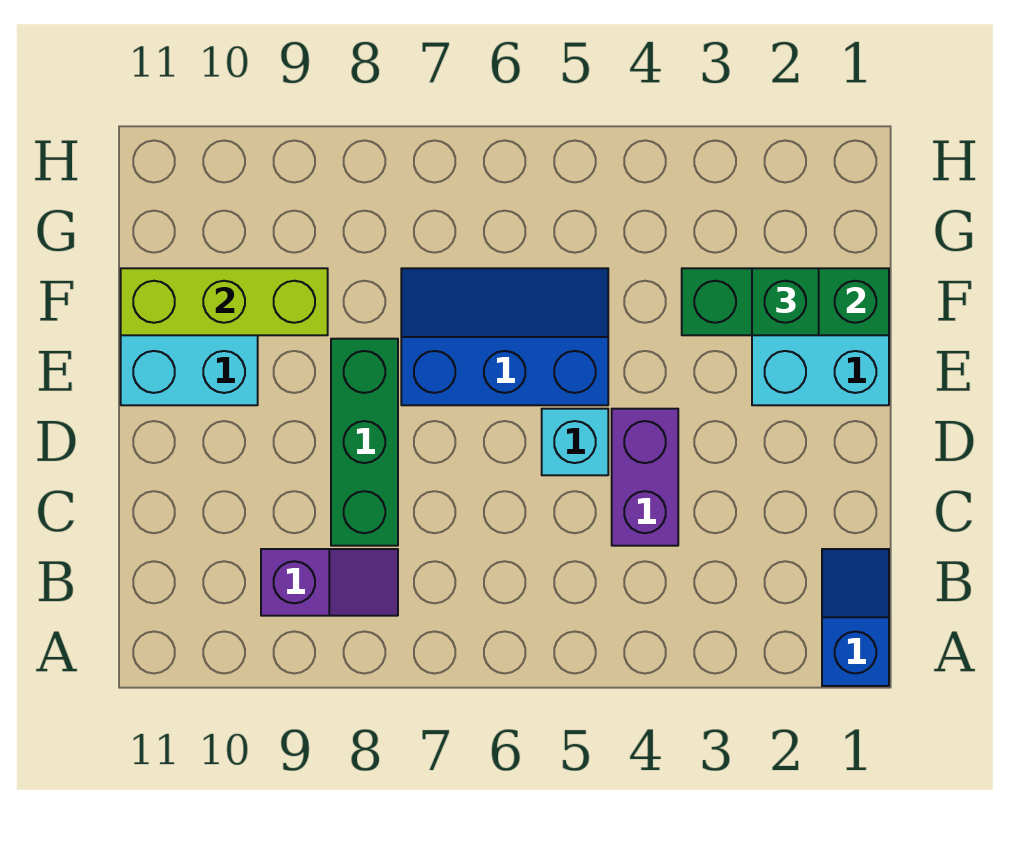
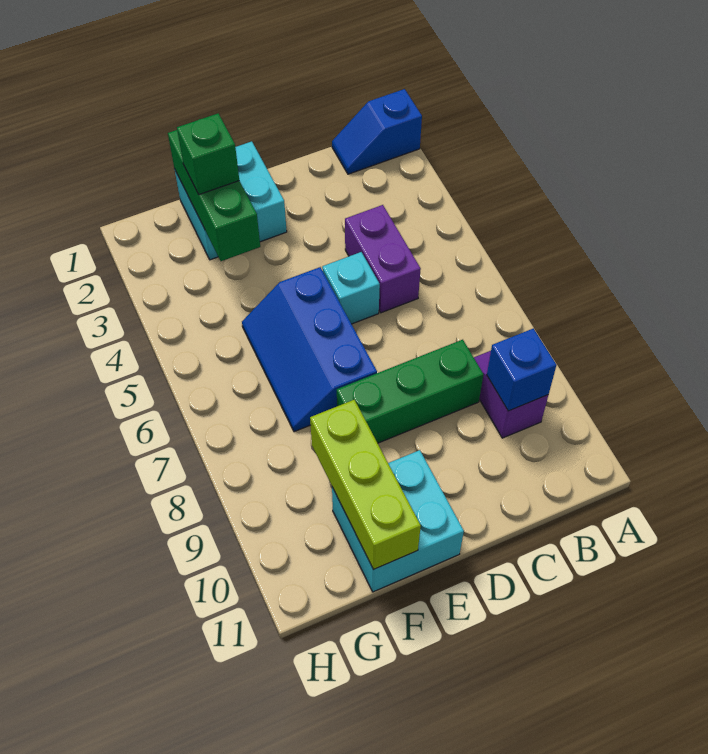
none -> blue brick B9 level 2
purple brick C4:D4 level 1 -> purple brick C4:C5 level 1

